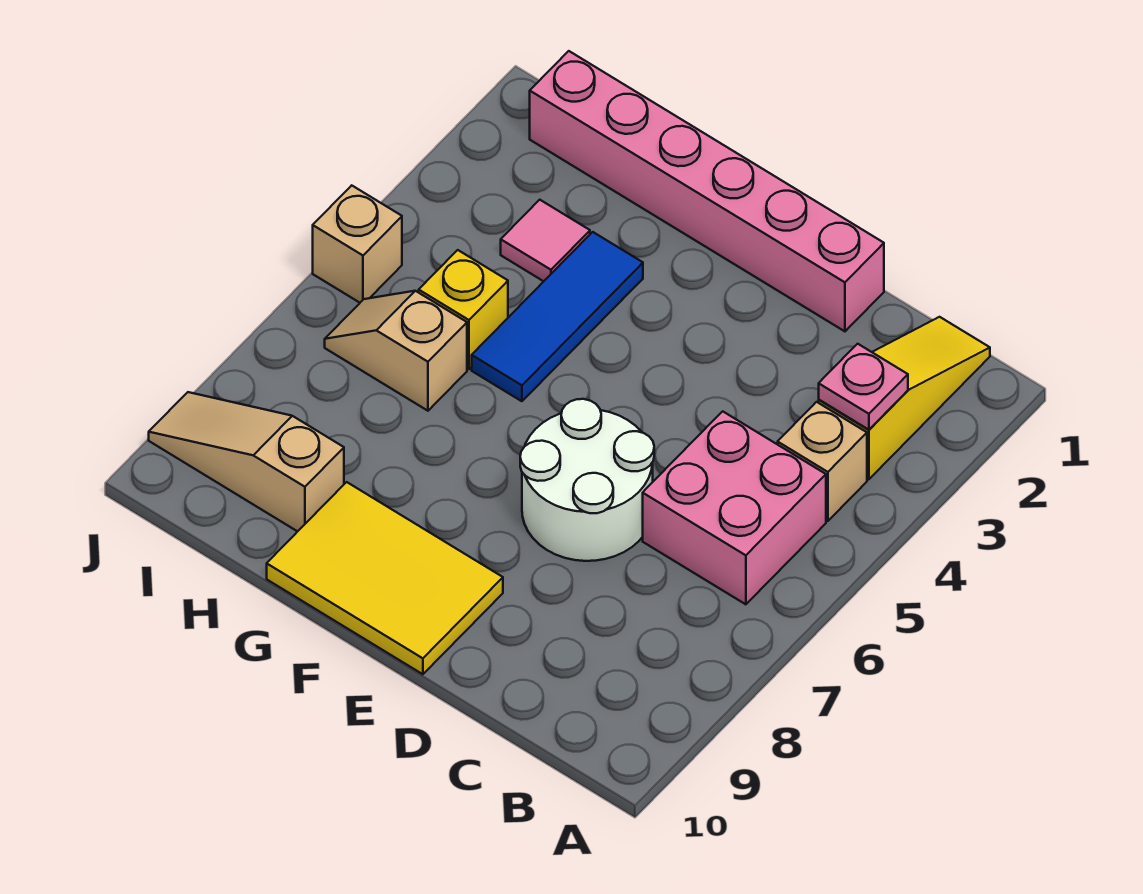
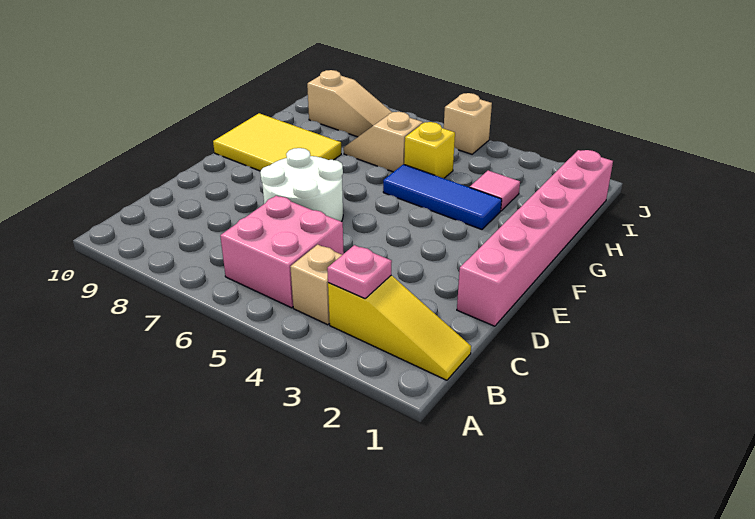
yellow tile E9:G10 level 1 -> yellow tile F8:G10 level 1
tan slope H6:I6 level 1 top H -> tan slope H6:H7 level 1 top 6
tan slope H9:J9 level 1 top H -> tan slope I7:I9 level 1 top 9

